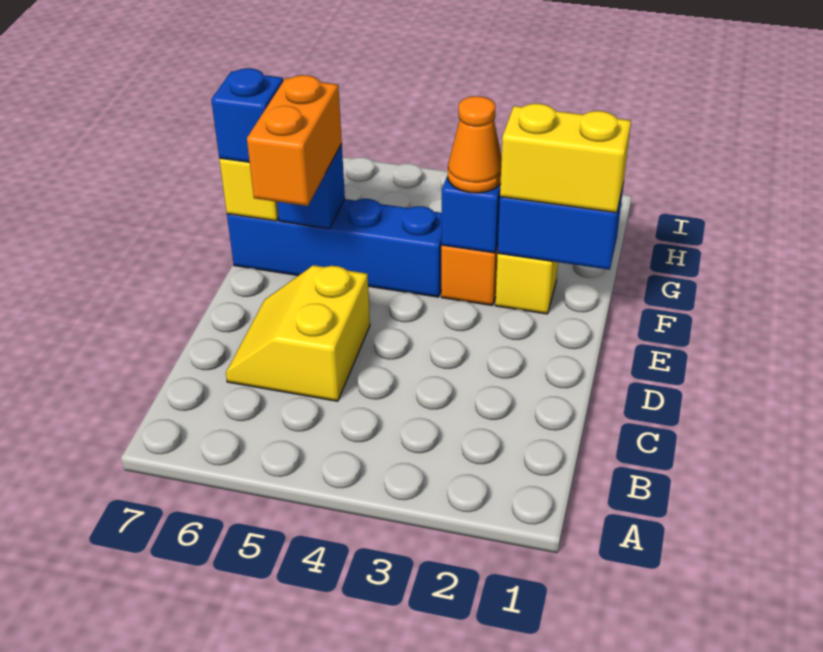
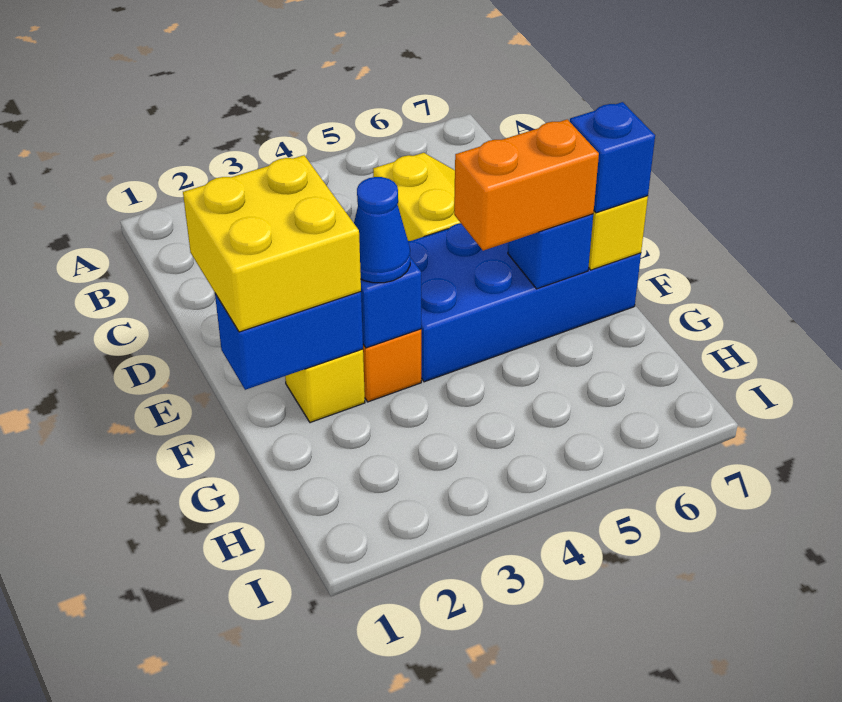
orange brick E6:F6 level 3 -> orange brick F5:F6 level 3
yellow brick F1:F2 level 3 -> yellow brick E1:F2 level 3
orange cone F3 level 3 -> blue cone F3 level 3
blue brick F4:F7 level 1 -> blue brick E4:F7 level 1

